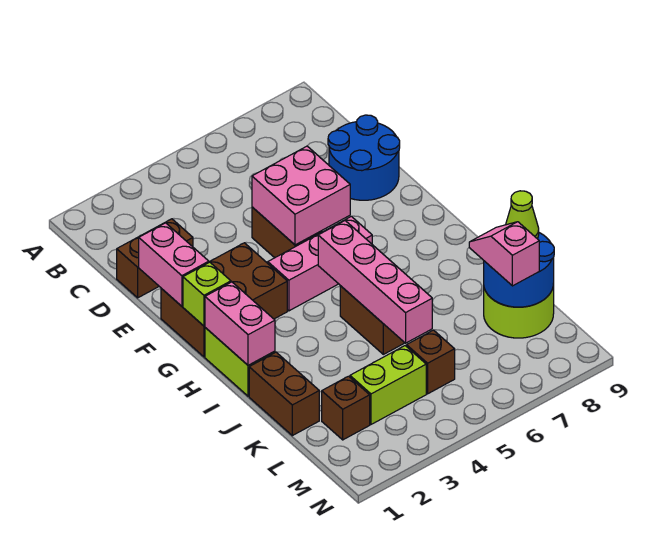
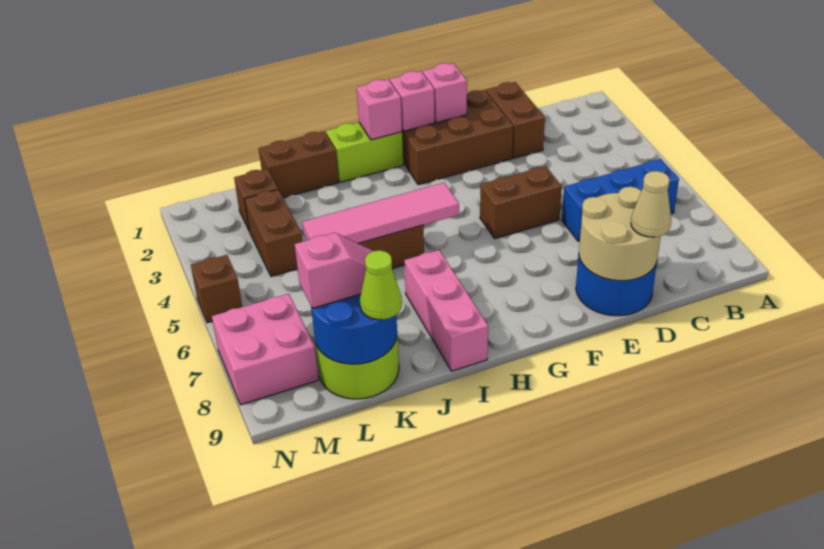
none -> blue brick B6:D6 level 1
none -> tan round brick D8:E9 level 2
none -> tan cone D9 level 3
pink brick E1:F1 level 2 -> pink brick F1 level 2
pink brick E5:F6 level 2 -> pink brick M7:N8 level 1
brown brick F1:G3 level 1 -> brown brick E1:G2 level 1
lime brick G1 level 2 -> pink brick G1 level 2
pink brick G4:G6 level 1 -> pink brick I7:I9 level 1
pink brick H1:I1 level 2 -> pink brick H1 level 2
pink brick H5:K5 level 2 -> pink tile H5:K5 level 2
lime brick L3:L4 level 1 -> brown brick L3:L4 level 1
brown brick L5 level 1 -> brown brick N5 level 1

